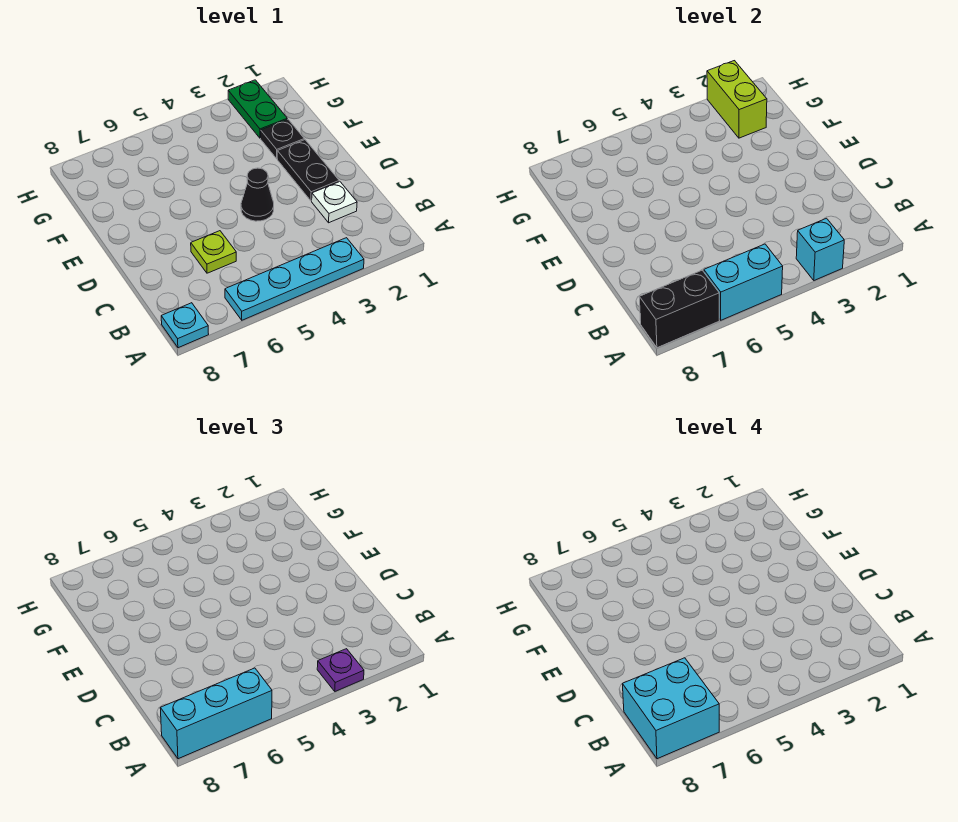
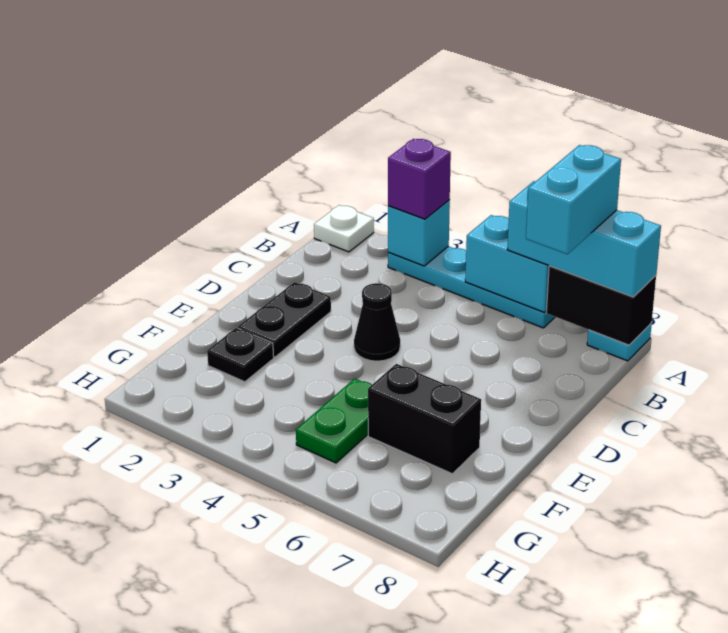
purple plate A3 level 3 -> purple brick A3 level 3
cyan brick A7:B8 level 4 -> cyan brick A7:B7 level 4
white plate C2 level 1 -> white plate A1 level 1
lime plate C6 level 1 -> none
none -> black brick F6:F7 level 1
green plate G2:H2 level 1 -> green plate F5:G5 level 1
lime brick G2:H2 level 2 -> none

